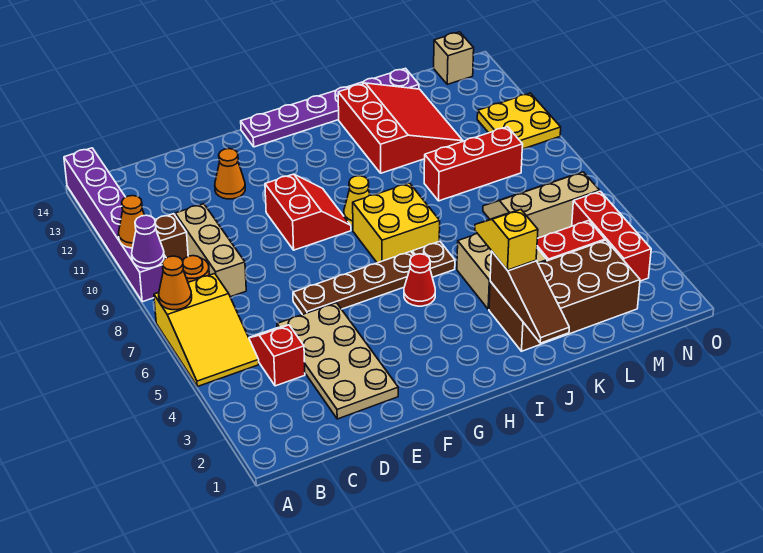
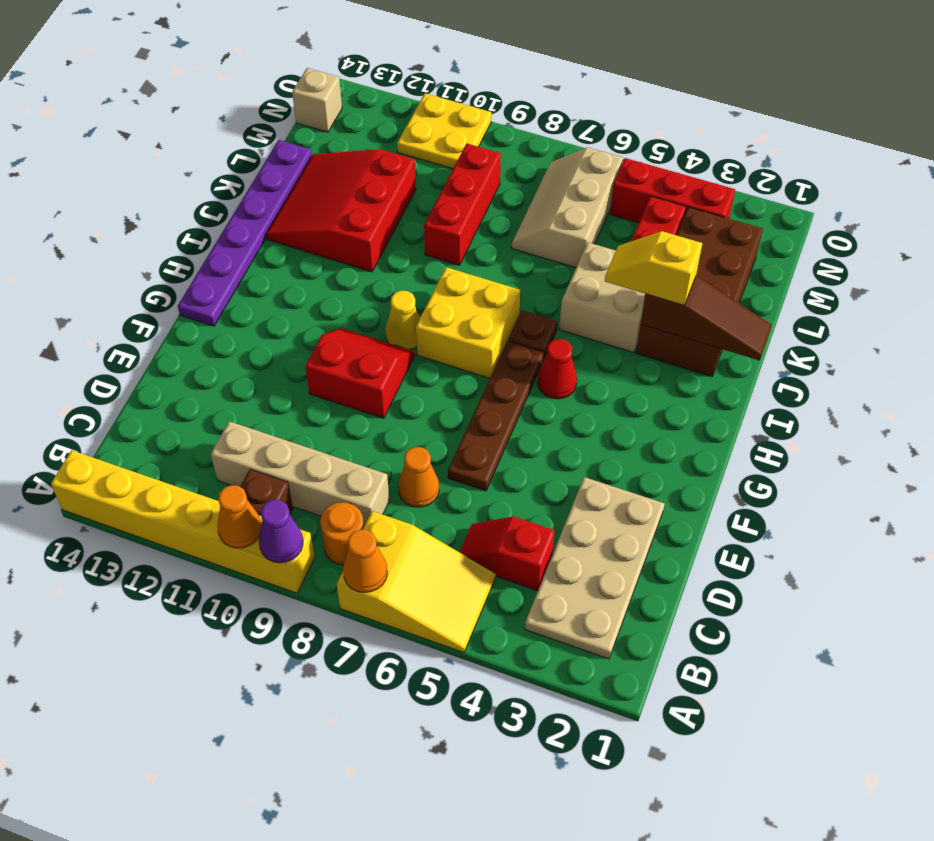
purple brick A9:A14 level 1 -> yellow brick A9:A14 level 1
tan brick C8:C10 level 1 -> tan brick C8:C11 level 1
tan plate D2:E5 level 1 -> tan plate B2:E3 level 1
orange cone E12 level 1 -> orange cone D7 level 1
red slope J11:L13 level 1 top J -> red slope J11:L13 level 1 top 11

